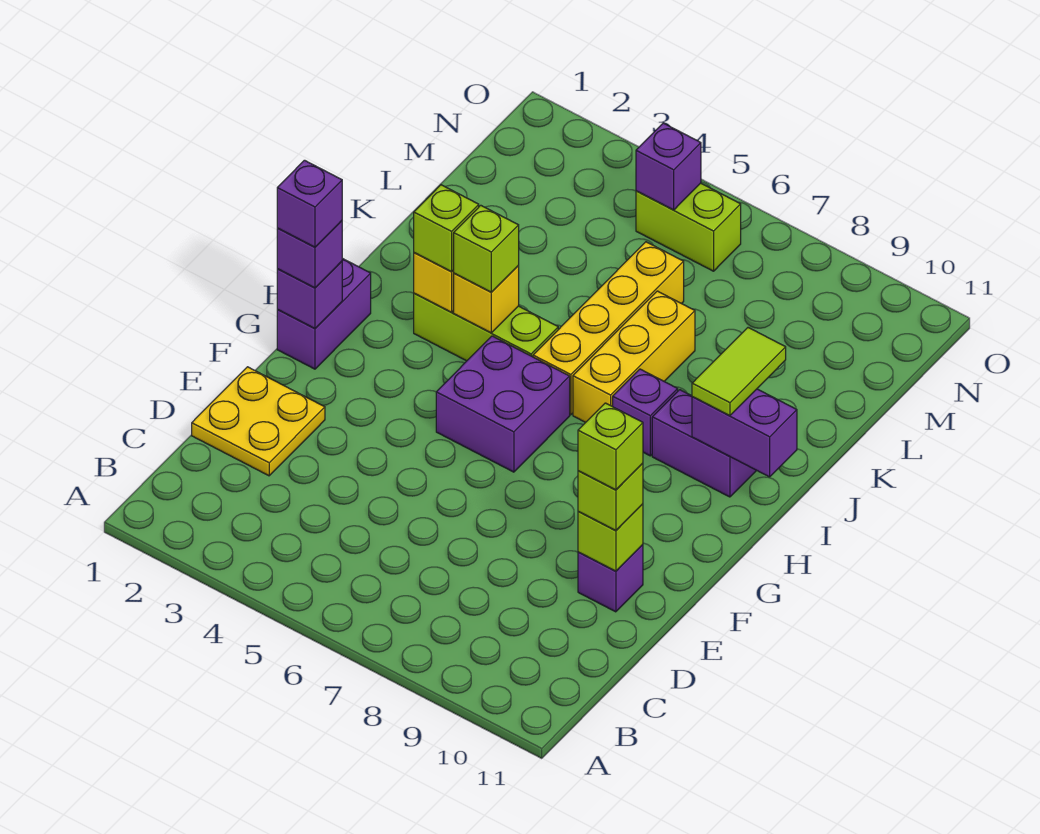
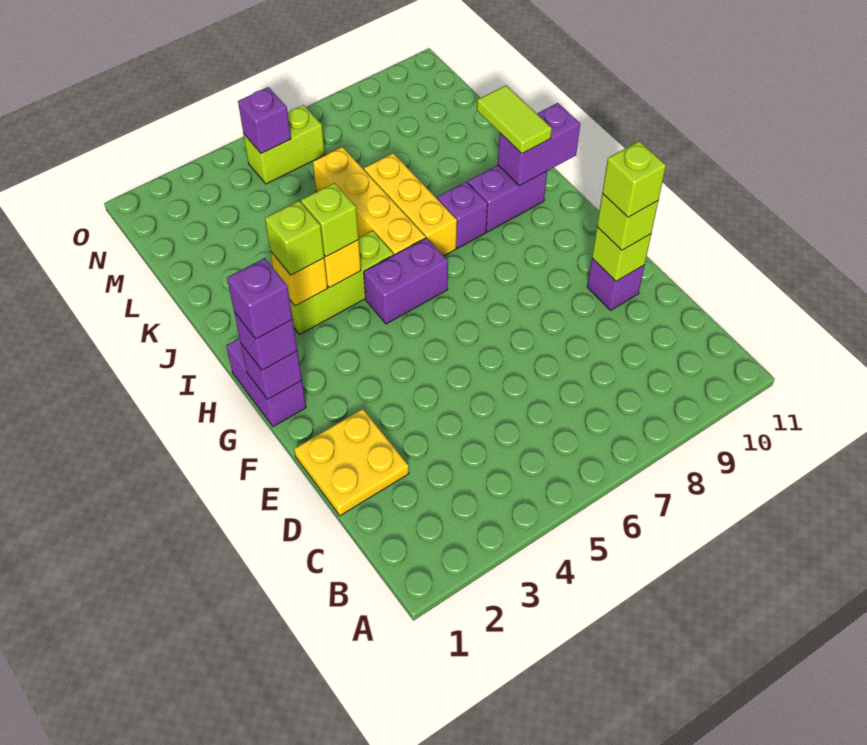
purple brick G5:H6 level 1 -> purple brick H5:H6 level 1

